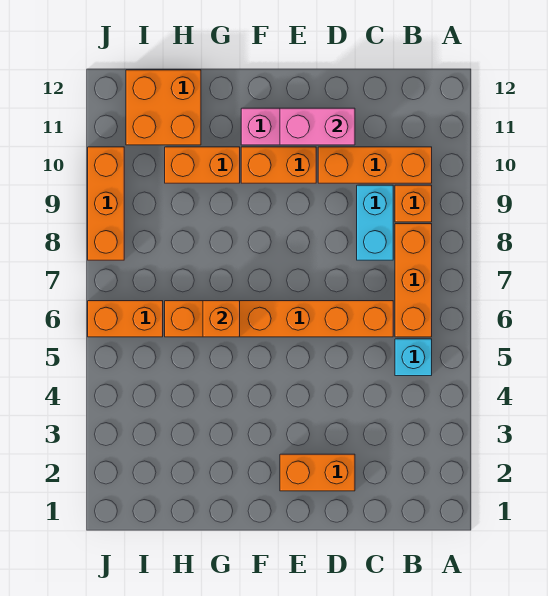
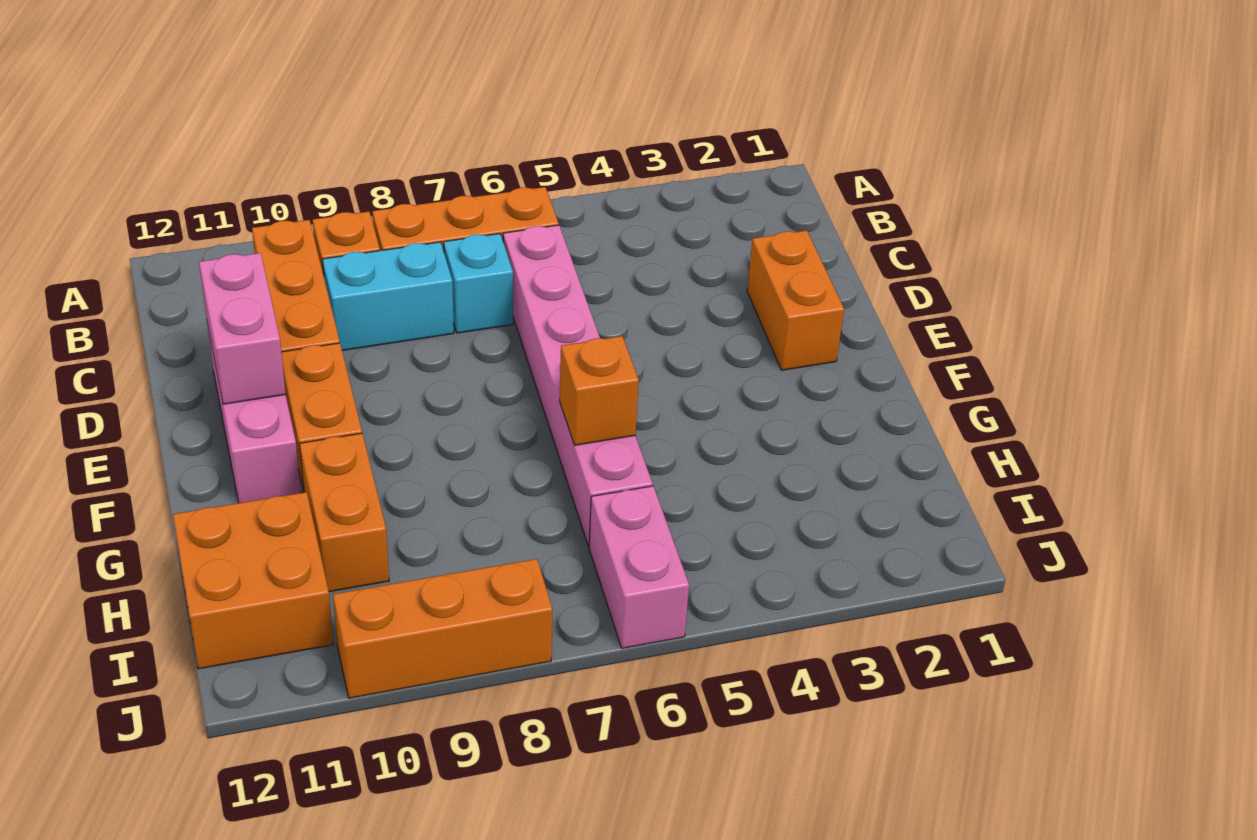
cyan brick B5 level 1 -> cyan brick C7 level 1
orange brick C6:H6 level 1 -> pink brick C6:H6 level 1
orange brick I6:J6 level 1 -> pink brick I6:J6 level 1

